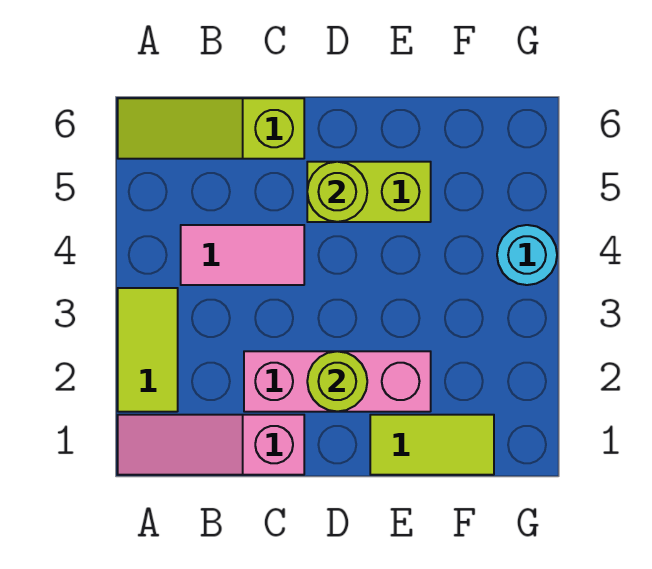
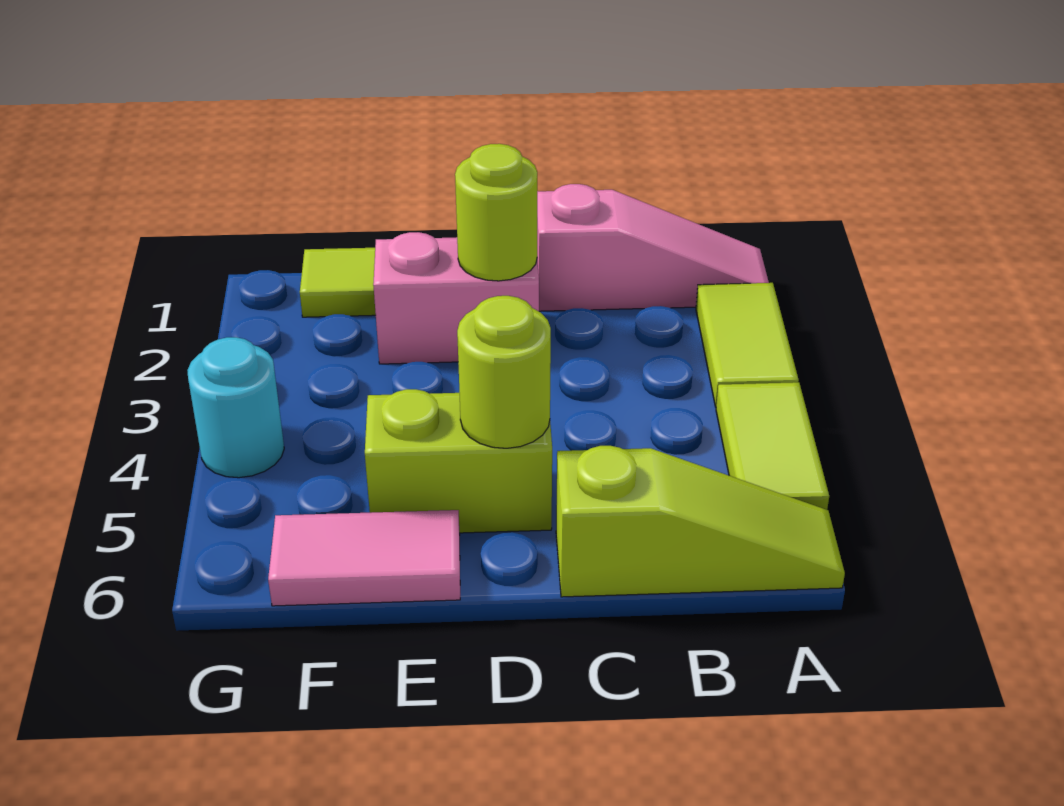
none -> lime tile A4:A5 level 1
pink tile B4:C4 level 1 -> pink tile E6:F6 level 1
pink brick C2:E2 level 1 -> pink brick D2:E2 level 1

